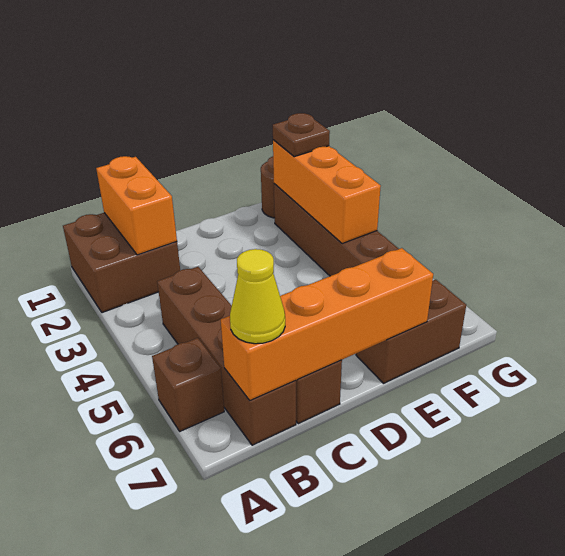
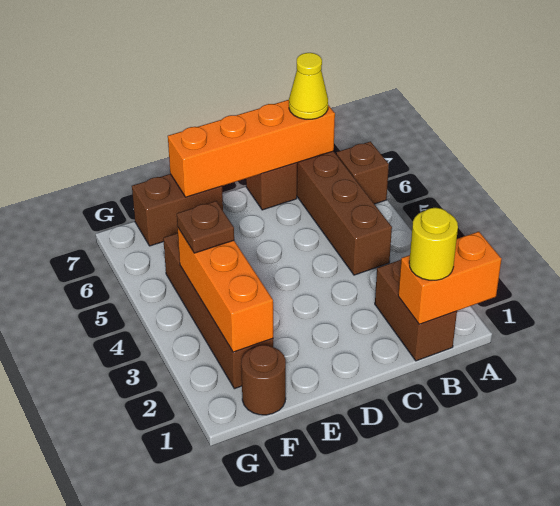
brown brick A1:B2 level 1 -> brown brick B1:B2 level 1
orange brick B1:B2 level 2 -> orange brick A1:B1 level 2
none -> yellow round brick B1 level 3
brown plate F2 level 3 -> brown plate F4 level 3

